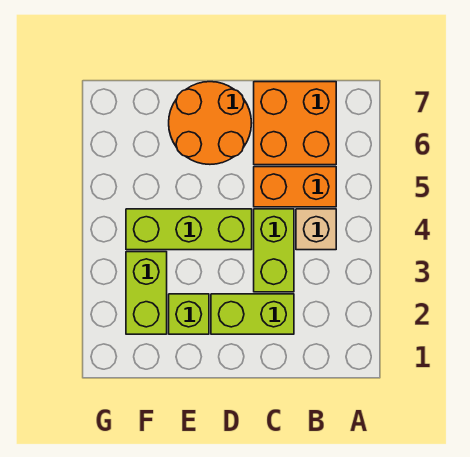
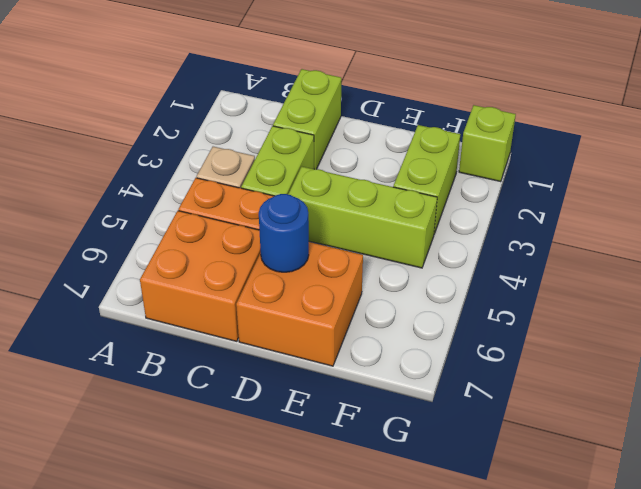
lime brick C2:D2 level 1 -> lime brick C1:C2 level 1
orange round brick D6:E7 level 1 -> orange brick D6:E7 level 1
none -> blue round brick D6 level 2
lime brick E2 level 1 -> lime brick G1 level 1

